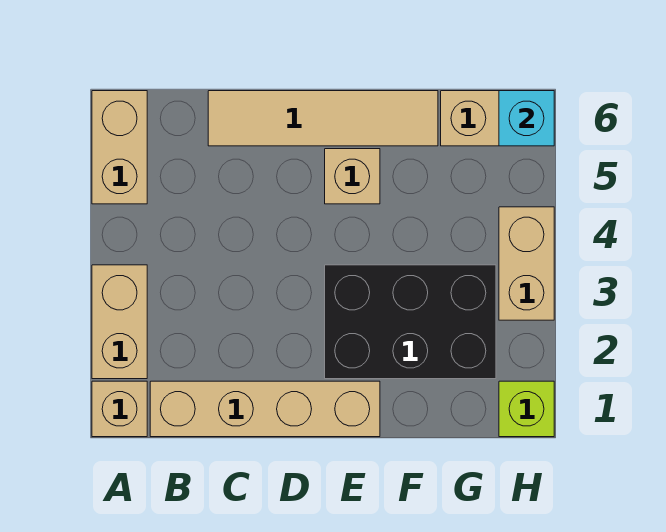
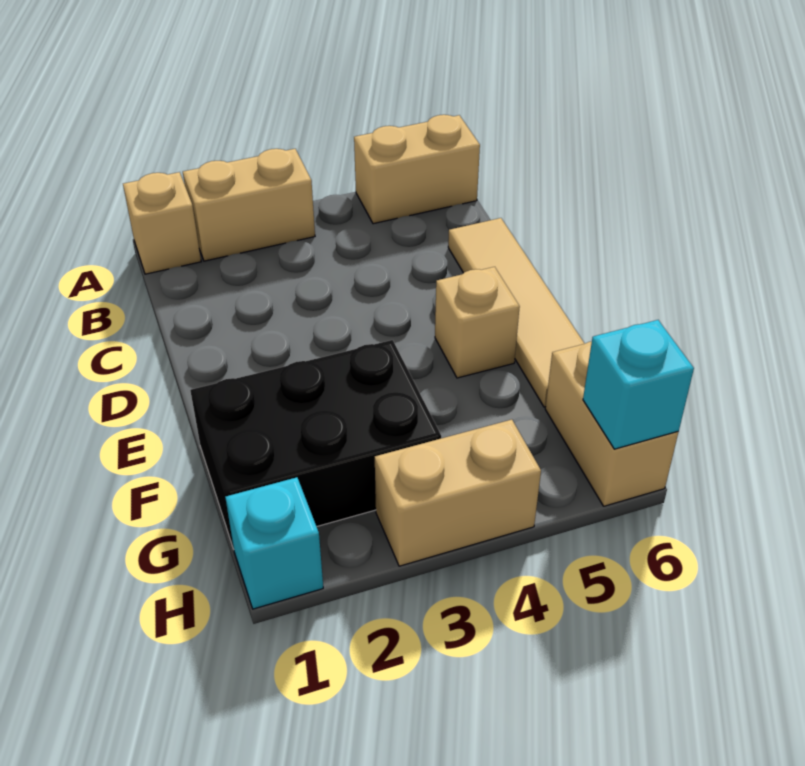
tan brick B1:E1 level 1 -> none
black brick E2:G3 level 1 -> black brick F1:G3 level 1
lime brick H1 level 1 -> cyan brick H1 level 1

